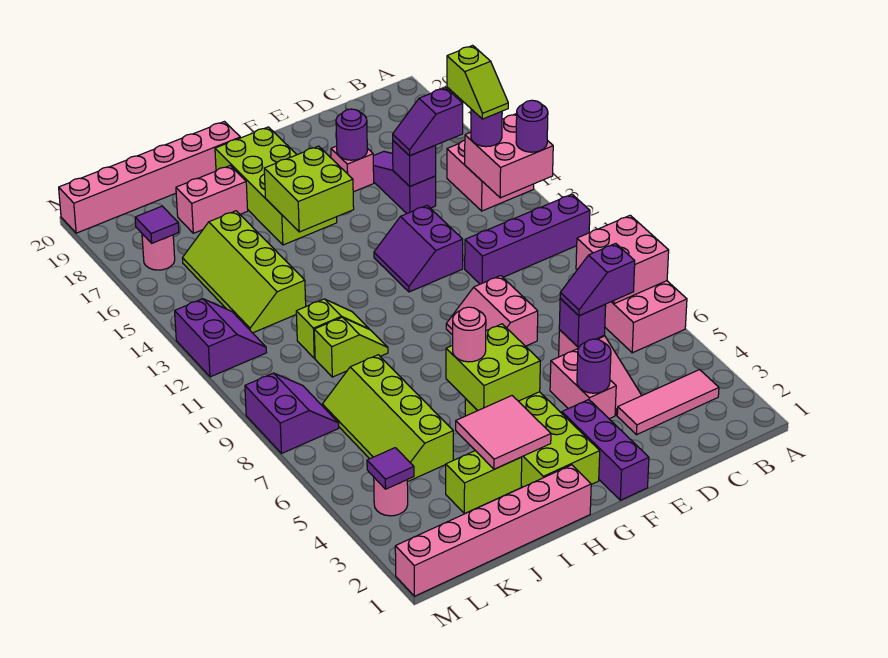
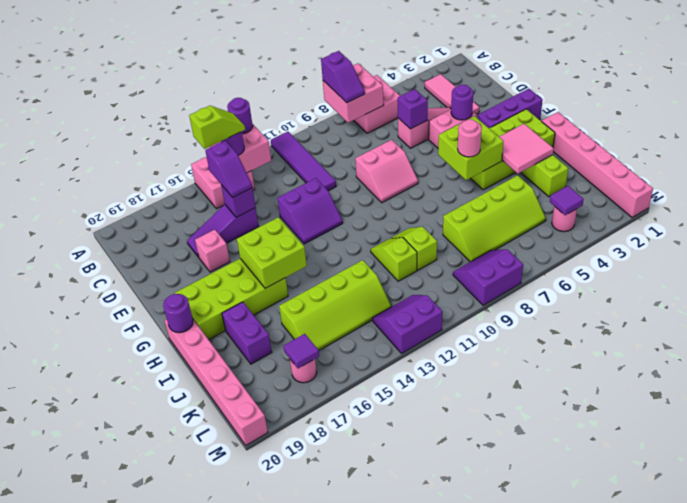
purple brick A11:D11 level 1 -> purple tile A11:D11 level 1
purple slope C6:D6 level 3 top C -> purple slope A8:B8 level 3 top A
purple round brick E17 level 2 -> purple round brick H20 level 2
pink brick I18:J18 level 1 -> purple brick I18:J18 level 1

